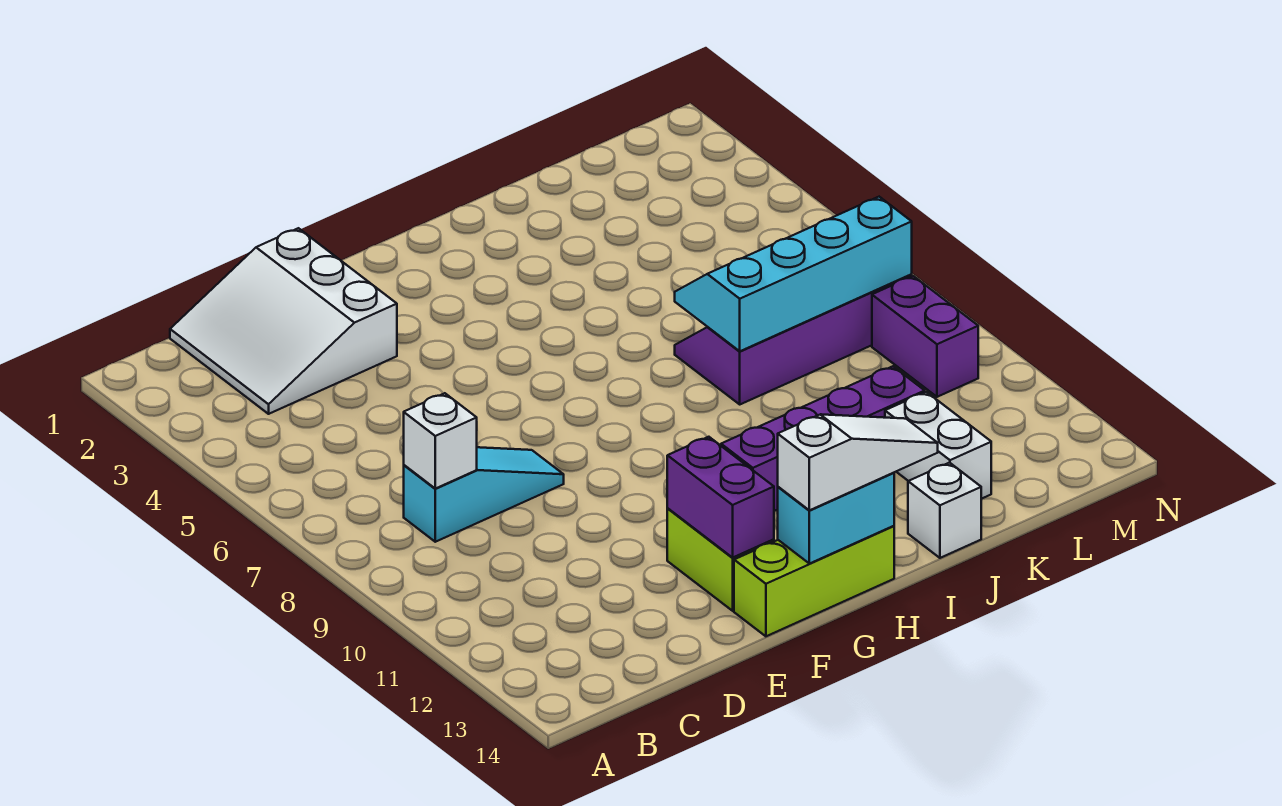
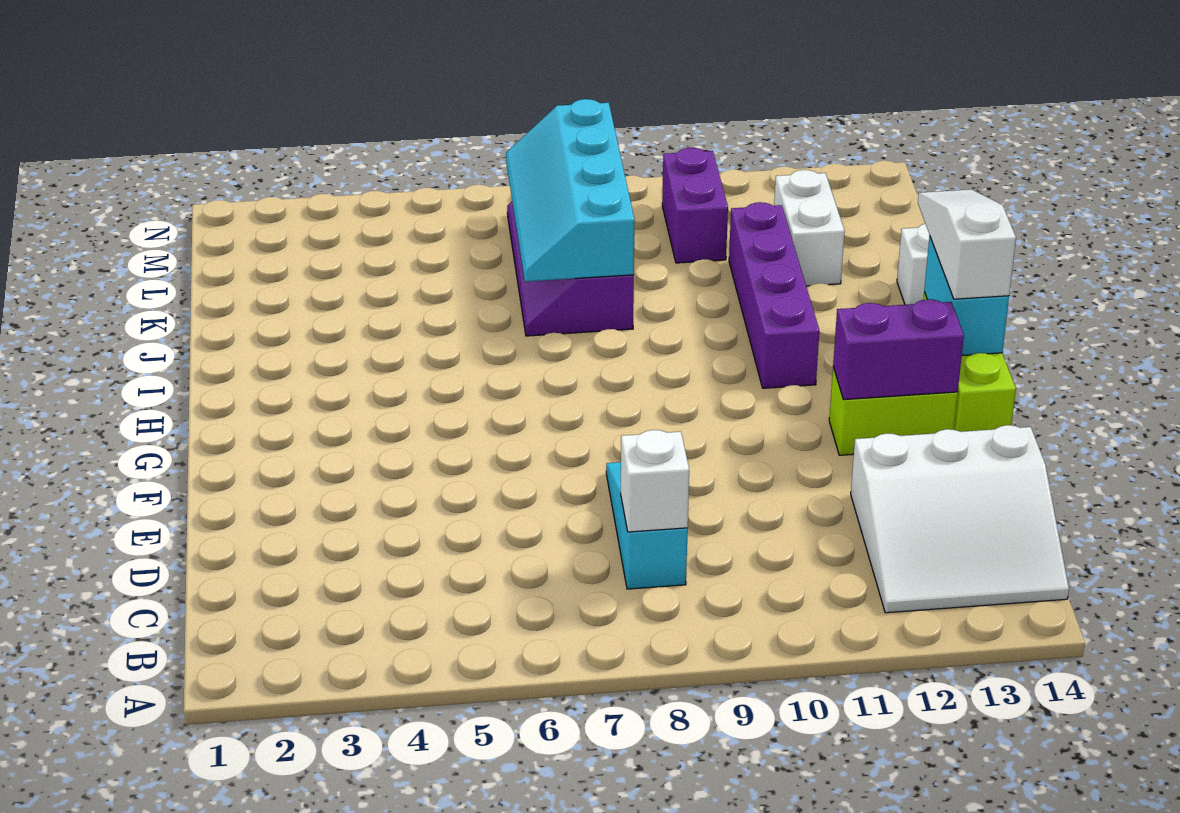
white slope C1:E3 level 1 top E -> white slope B12:D14 level 1 top D
white brick K12:K13 level 1 -> white brick K12:L12 level 1
purple brick M9:M10 level 1 -> purple brick L10:M10 level 1

